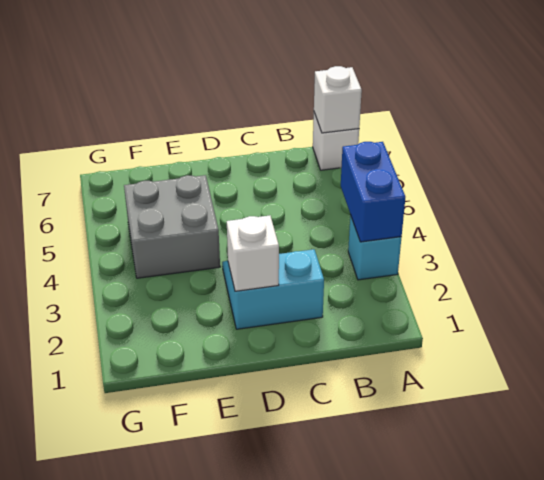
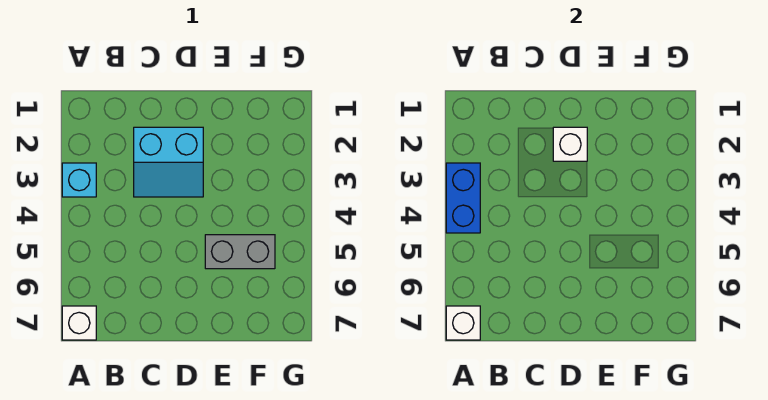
grey brick E4:F5 level 1 -> grey brick E5:F5 level 1

